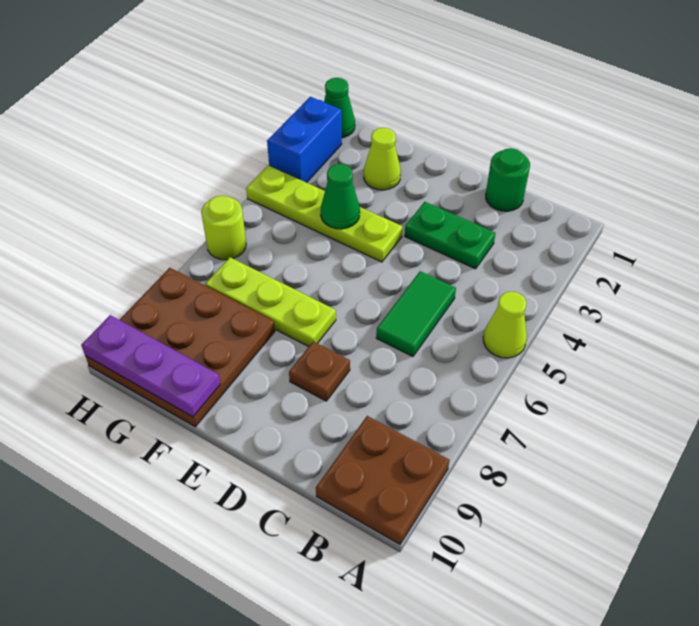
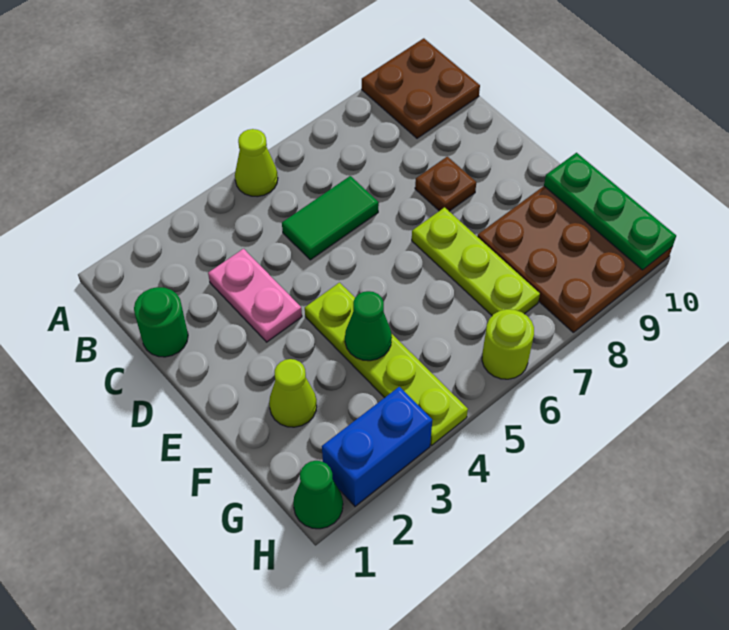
green plate C3:D3 level 1 -> pink plate C3:D3 level 1
purple plate F10:H10 level 2 -> green plate F10:H10 level 2

